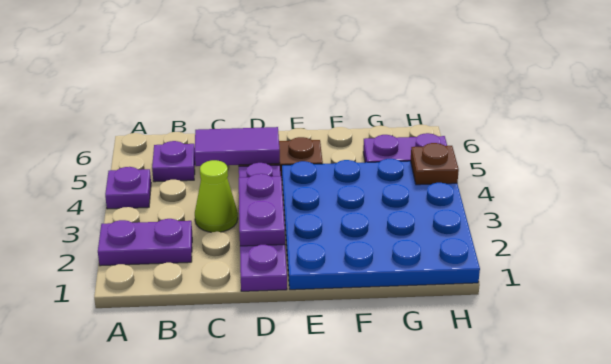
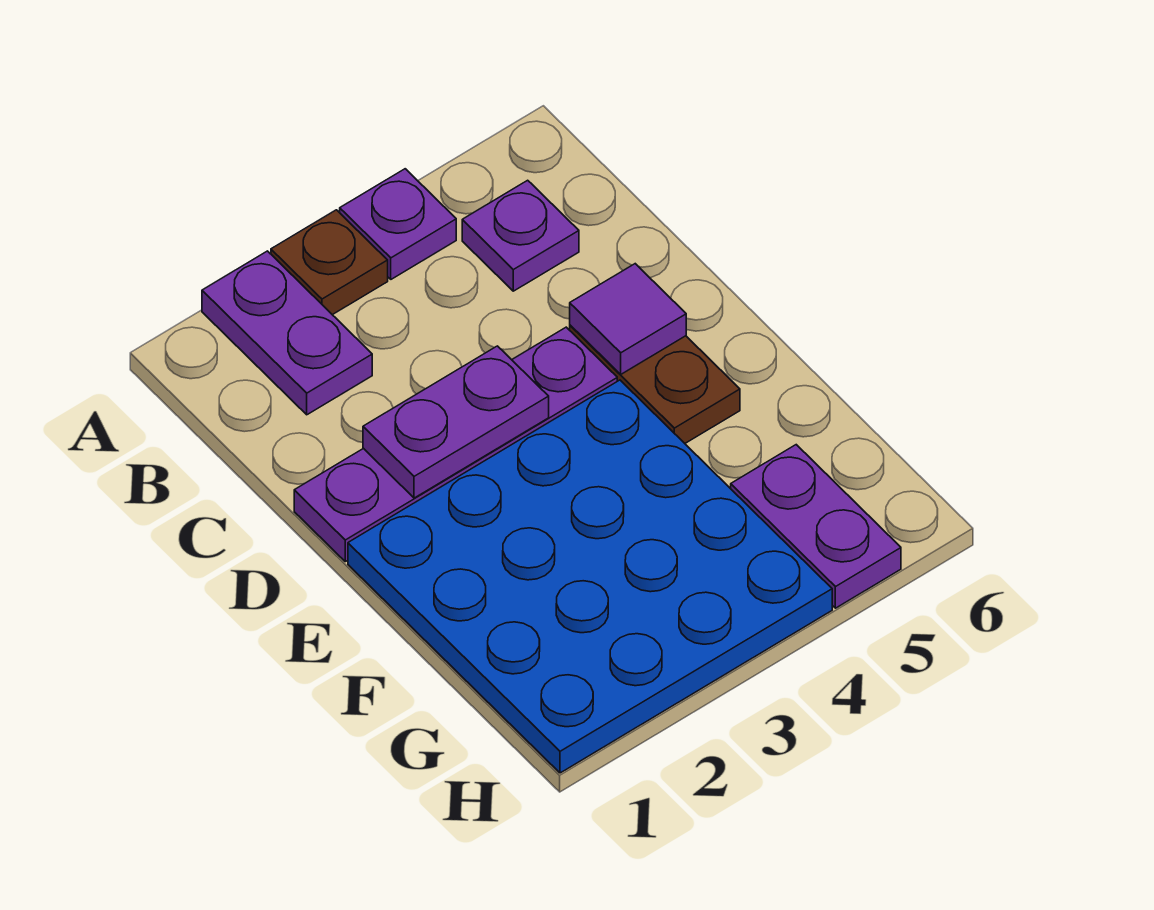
lime cone C3 level 1 -> none
purple tile C5:D5 level 2 -> purple tile D5 level 2
brown plate H4 level 2 -> brown plate A3 level 1

